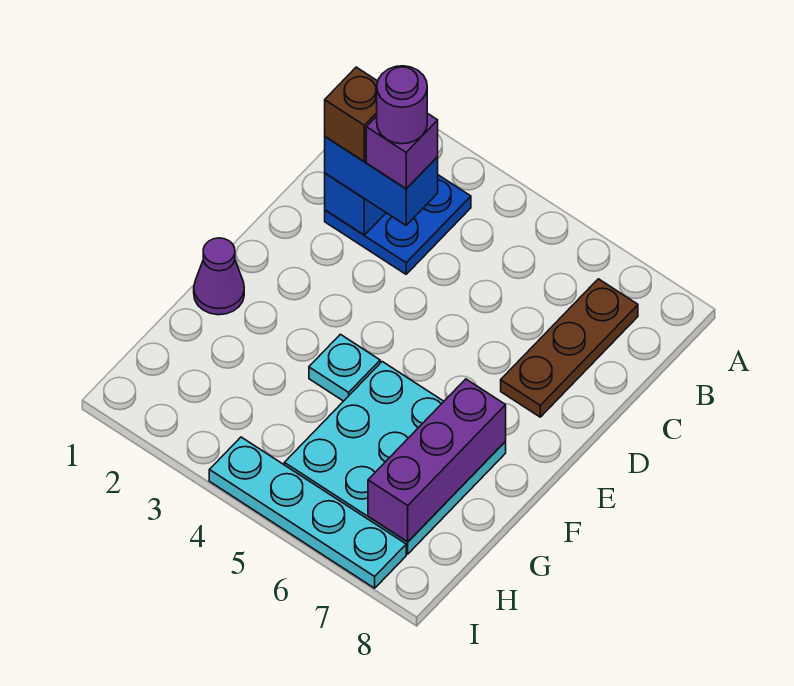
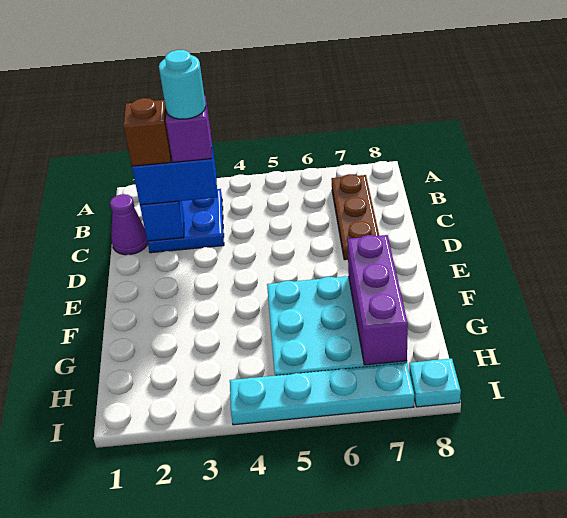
purple round brick C3 level 5 -> cyan round brick C3 level 5
purple cone F1 level 1 -> purple cone C1 level 1
cyan plate F4 level 1 -> cyan plate I8 level 1

